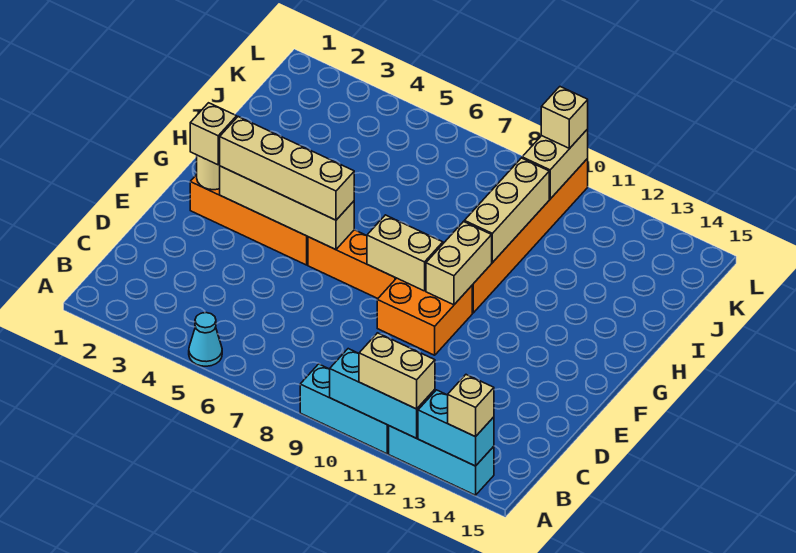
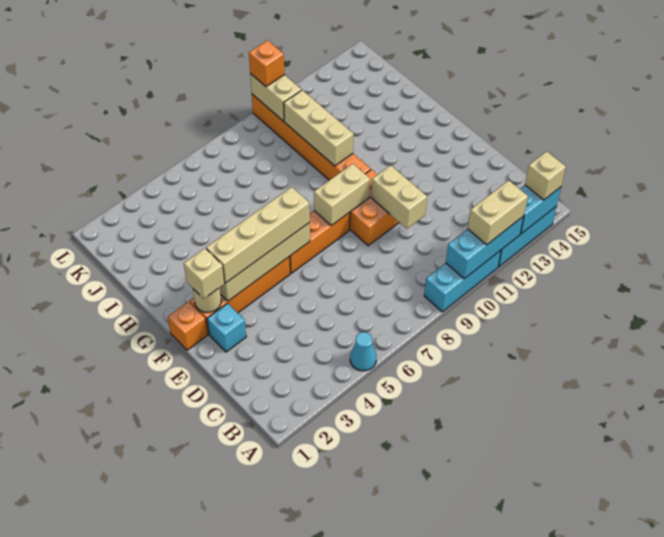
none -> cyan brick E2 level 1
none -> orange brick F1 level 1
tan brick F10:G10 level 2 -> tan brick D10:E10 level 2
tan brick L10 level 3 -> orange brick L10 level 3

